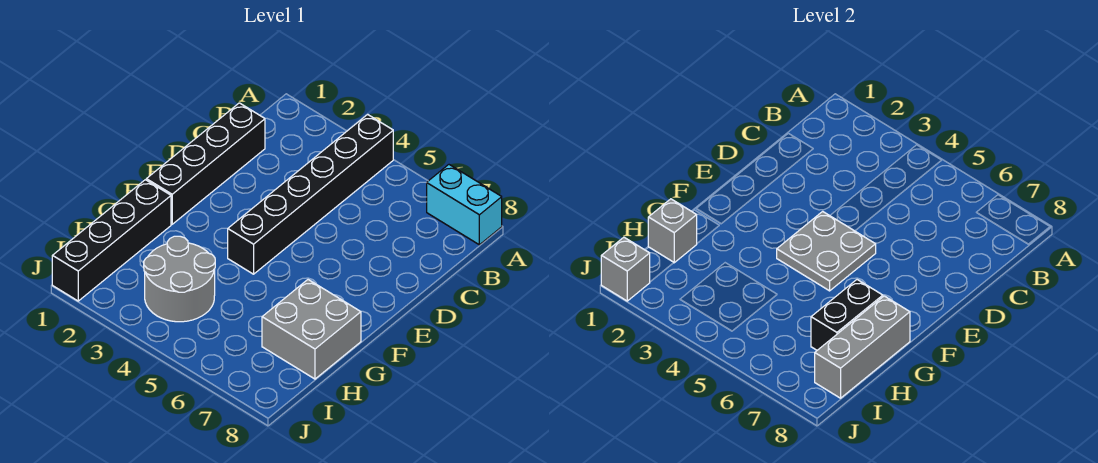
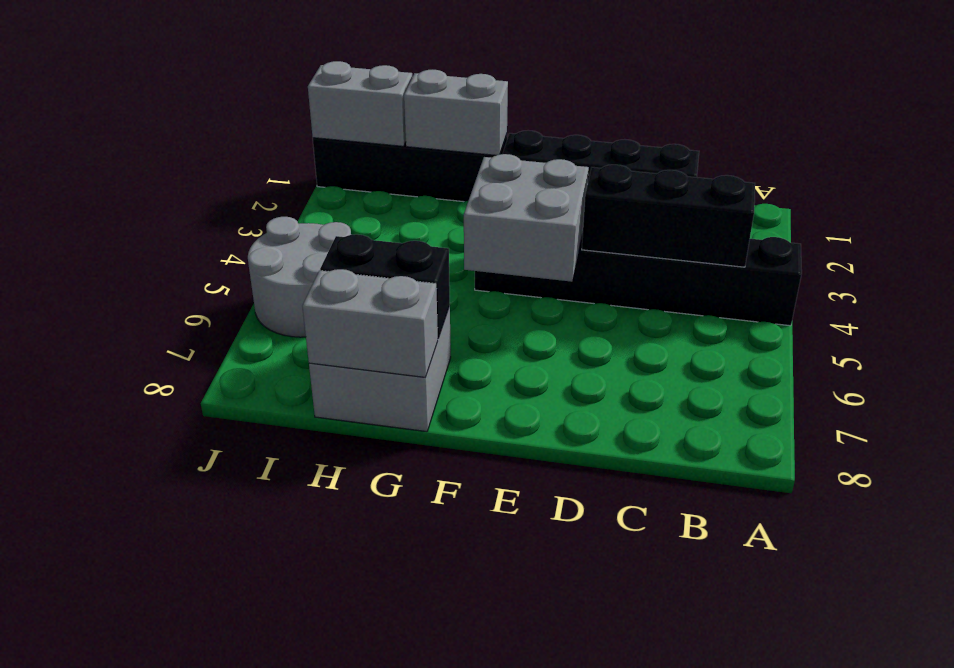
cyan brick A7:A8 level 1 -> none
none -> black brick B4:D4 level 2
grey plate E4:F5 level 2 -> grey brick E4:F5 level 2
grey brick G8:I8 level 2 -> grey brick G8:H8 level 2
grey brick H1 level 2 -> grey brick G1:H1 level 2
grey round brick H3:I4 level 1 -> grey round brick I5:J6 level 1
grey brick J1 level 2 -> grey brick I1:J1 level 2

